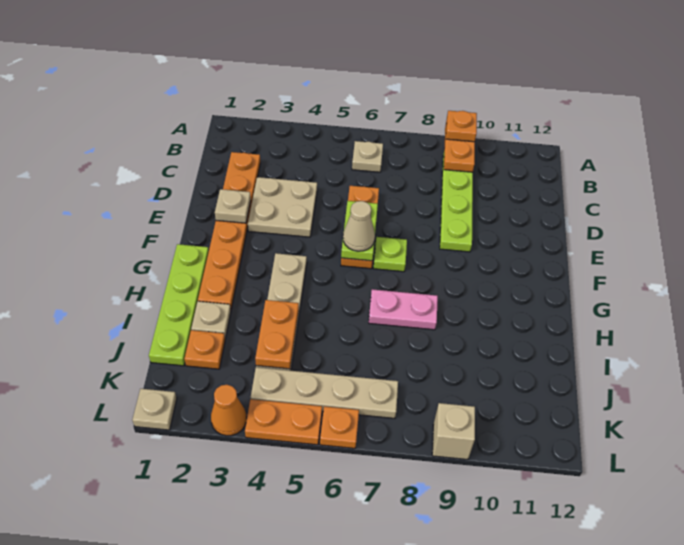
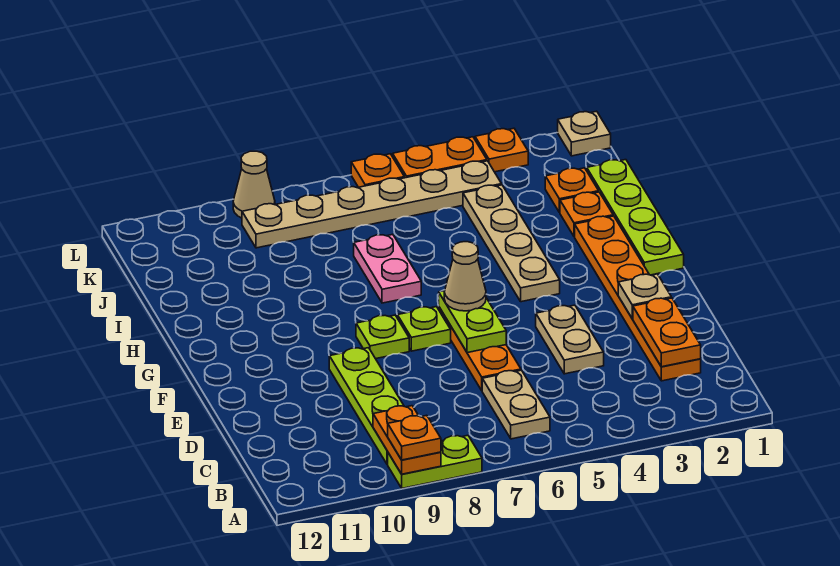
none -> lime plate A8:A9 level 1
tan plate B6 level 1 -> tan plate B6:C6 level 1
tan plate D3:E4 level 1 -> tan plate D4:E4 level 1
none -> lime plate F8 level 1
pink plate H7:H8 level 1 -> pink plate H7:I7 level 1
tan plate I2 level 1 -> orange plate I2 level 1
orange plate I4:J4 level 2 -> orange plate C2:D2 level 2
tan plate K4:K7 level 1 -> tan plate K4:K9 level 1
orange cone L3 level 1 -> orange plate L3 level 1
tan brick L9 level 1 -> tan cone L9 level 1

